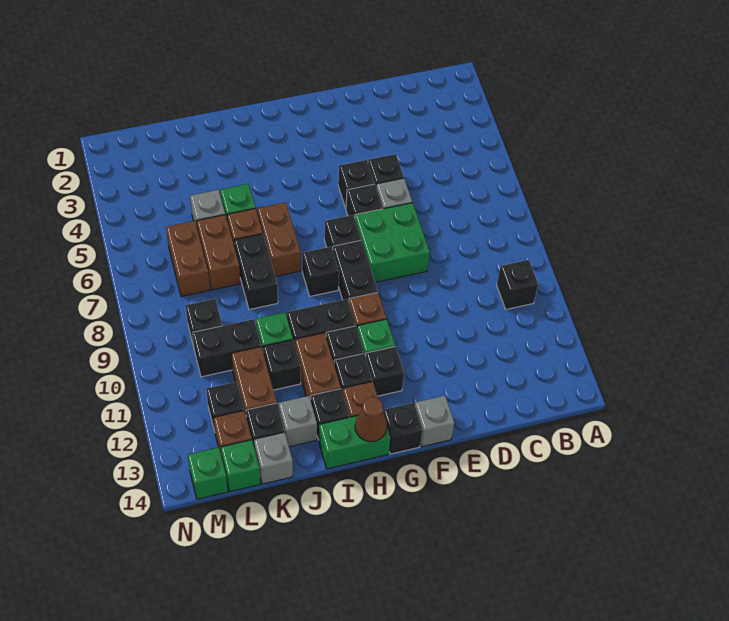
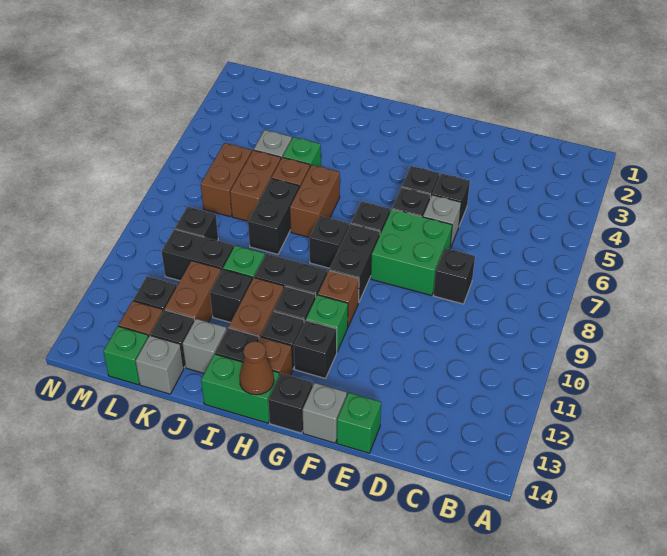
black brick B10 level 1 -> black brick D8 level 1
green brick M14 level 1 -> green brick E14 level 1

